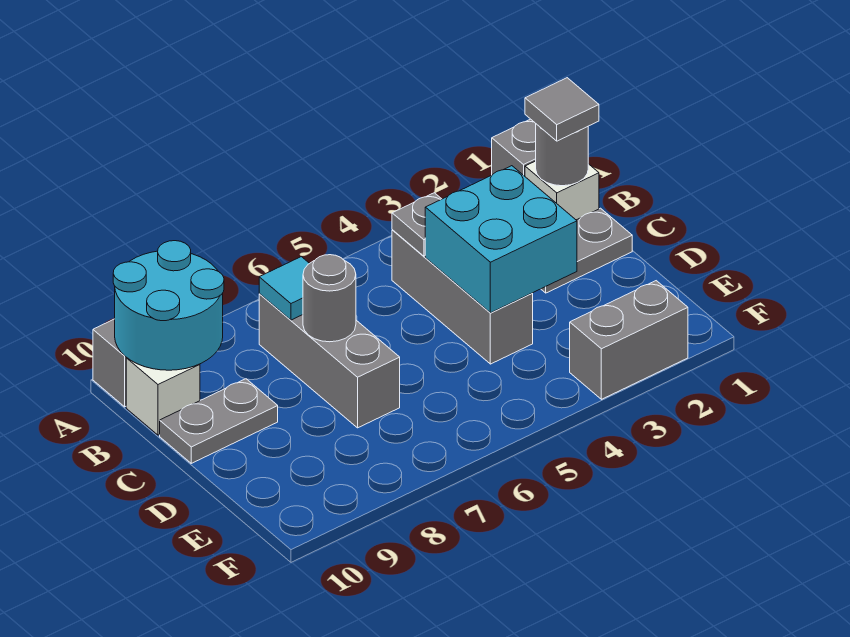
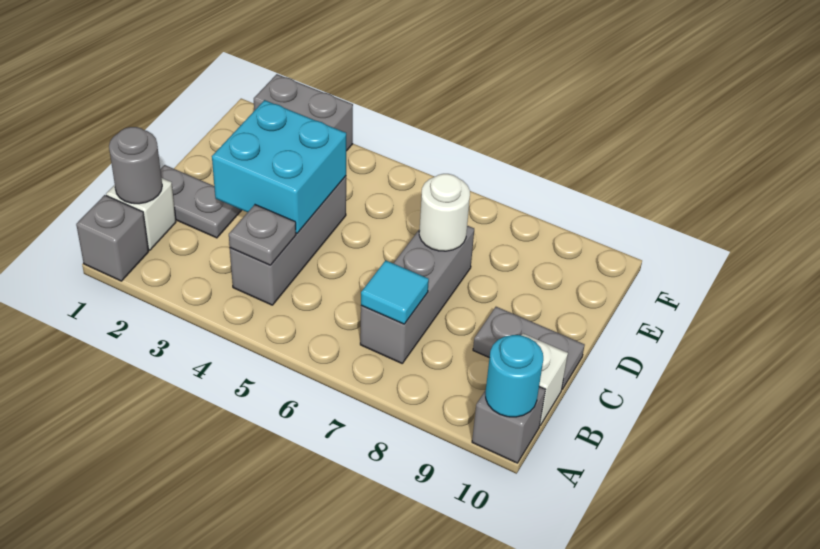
cyan round brick A9:B10 level 2 -> cyan round brick A10 level 2
grey tile B1 level 3 -> none
grey round brick C7 level 2 -> none
none -> white round brick D7 level 2

